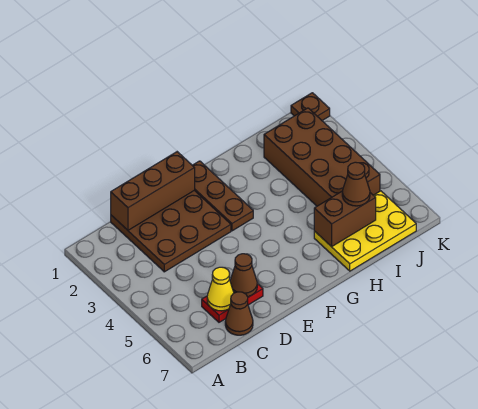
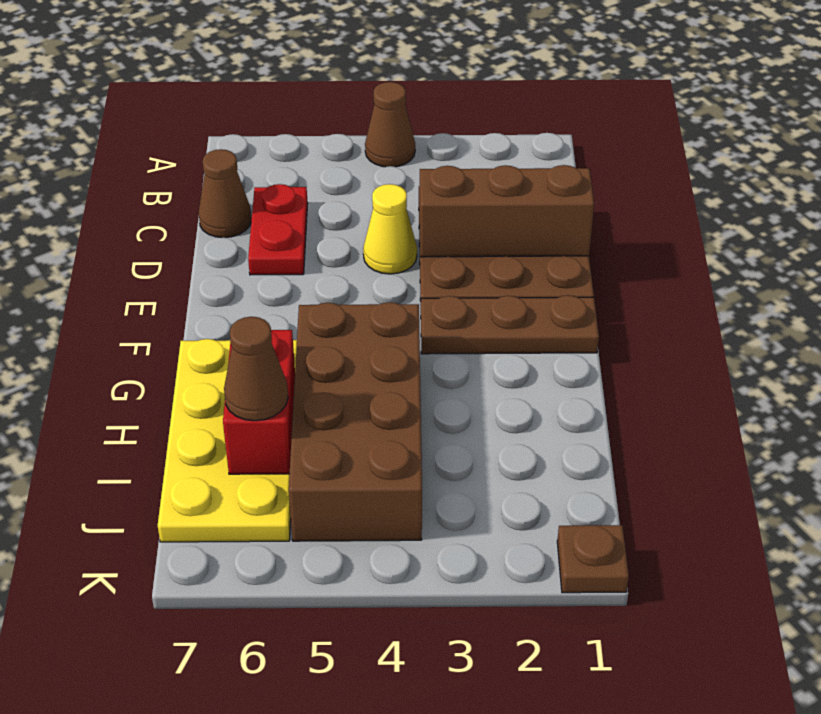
brown brick C1:E1 level 2 -> brown brick D1:D3 level 2
yellow cone C6 level 2 -> yellow cone D4 level 1
brown cone D6 level 2 -> brown cone A4 level 1
yellow plate H6:J7 level 1 -> yellow plate G6:J7 level 1
brown brick H6:I6 level 2 -> red brick H6:I6 level 2
brown brick I2:J5 level 1 -> brown brick G4:J5 level 1

